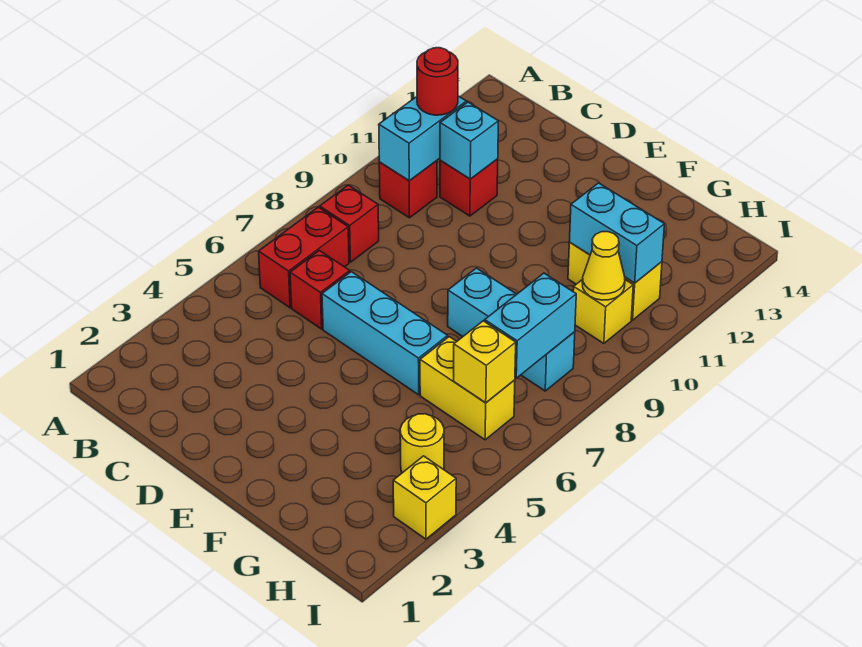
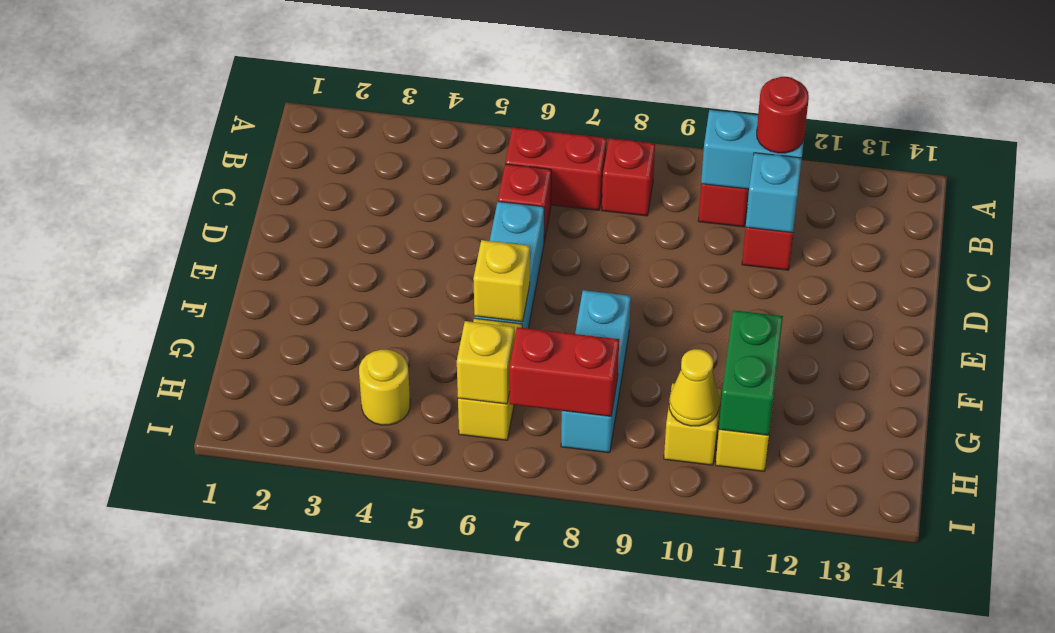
cyan brick G11:H11 level 2 -> green brick G11:H11 level 2
cyan brick H7:H8 level 2 -> red brick H7:H8 level 2
yellow brick I3 level 1 -> yellow brick F6 level 2

